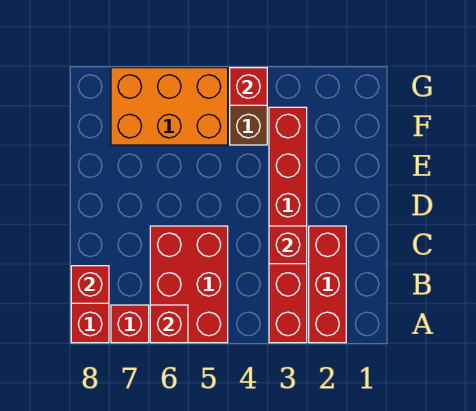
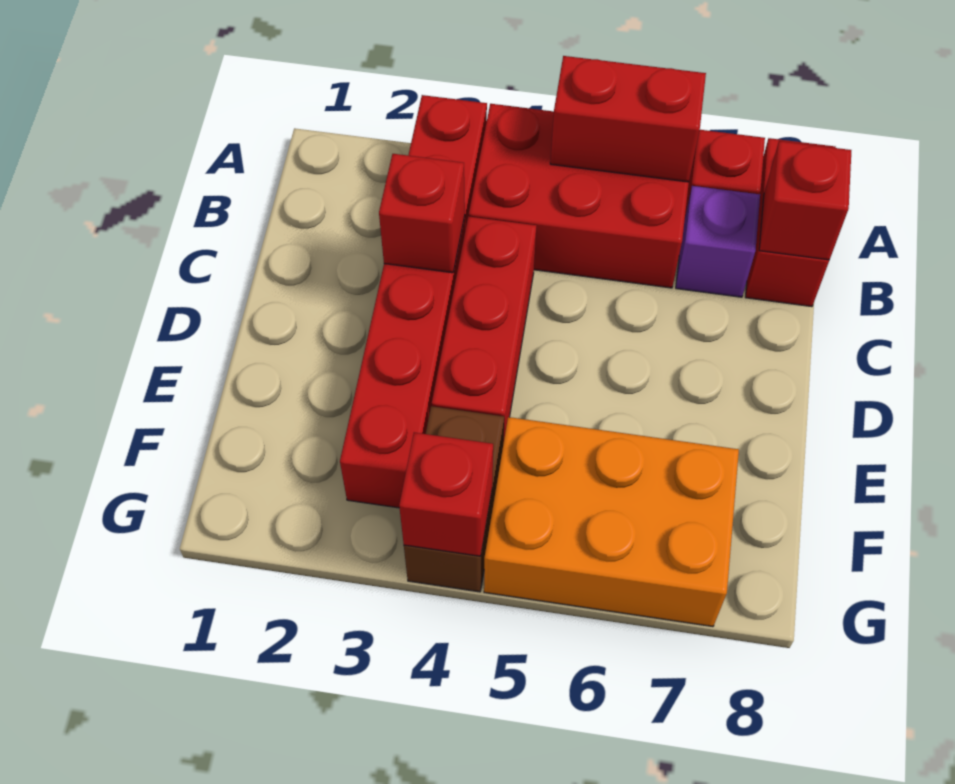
red brick A2:C2 level 1 -> red brick C4:E4 level 1
red brick A5:C6 level 1 -> red brick A4:B6 level 1
red brick A6 level 2 -> red brick A5:A6 level 2
none -> purple brick B7 level 1

